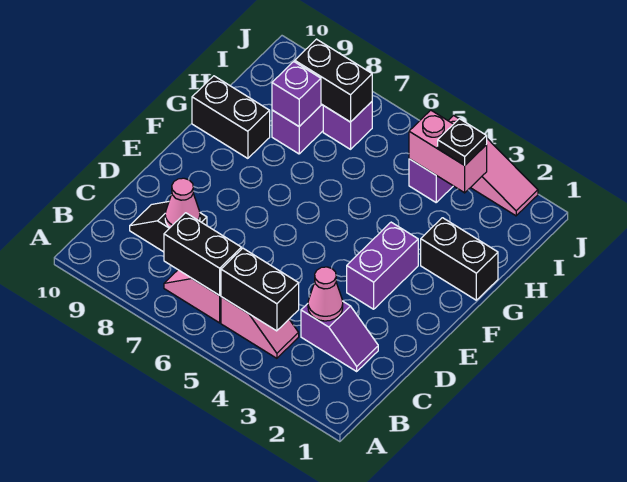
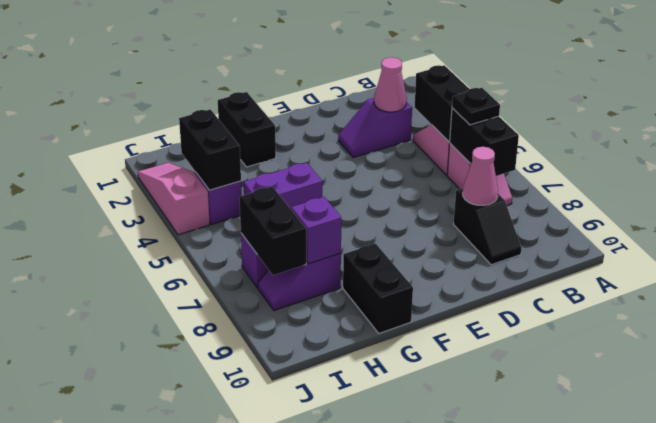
purple slope C2:C3 level 1 top 3 -> purple slope C3:D3 level 1 top C
purple brick E3:F3 level 1 -> purple brick G5:H5 level 1
pink brick I3:I4 level 2 -> black brick I3:I4 level 2
black plate I3 level 3 -> black plate B6 level 3

